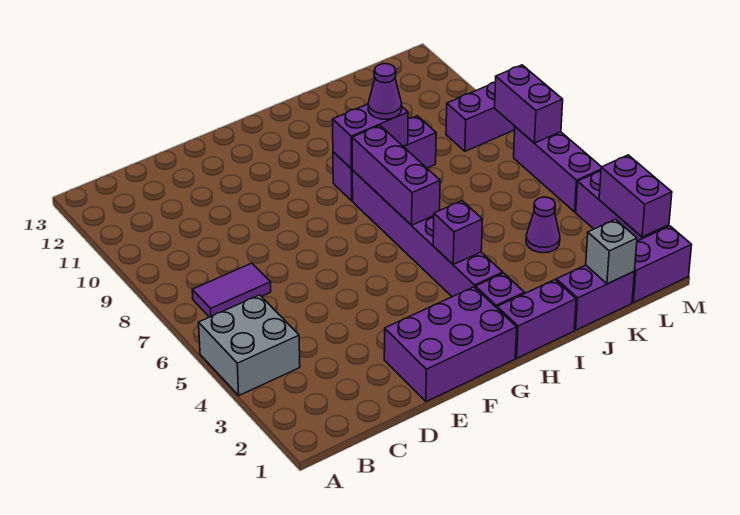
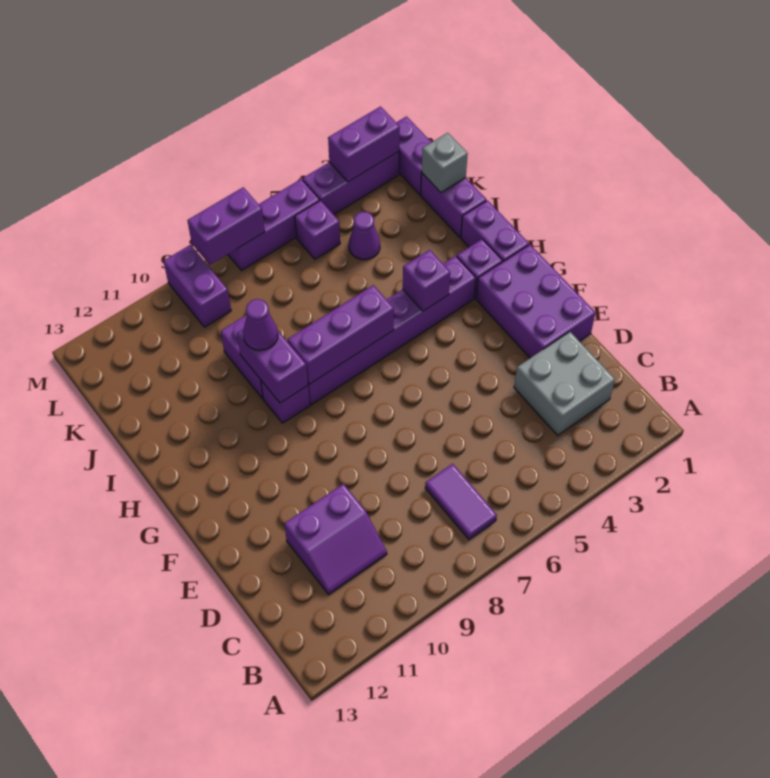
grey brick A4:B5 level 1 -> grey brick C2:D3 level 1
none -> purple slope C10:D11 level 1 top D
none -> purple brick L5 level 1

